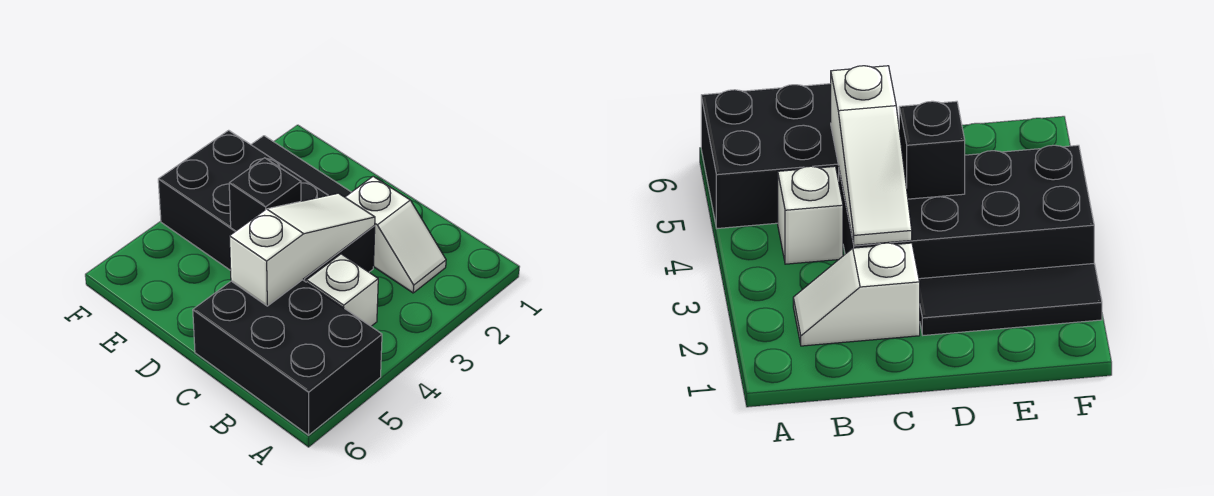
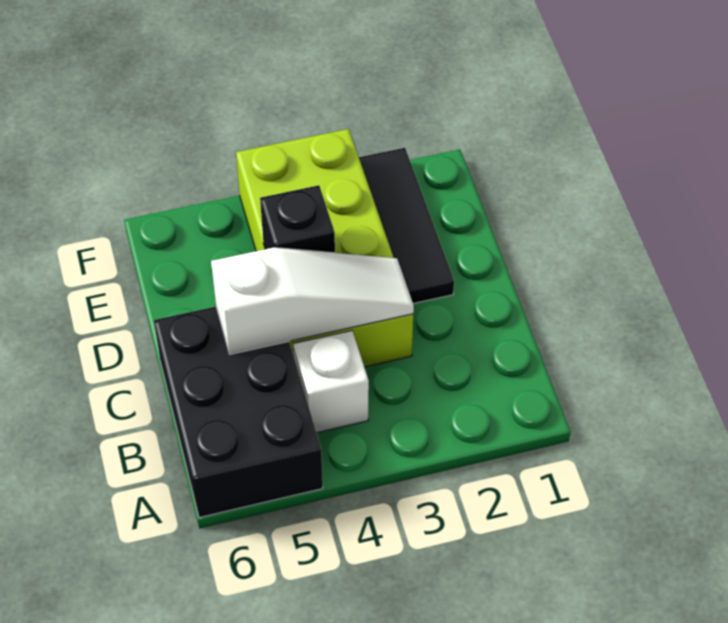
white slope B2:C2 level 1 top C -> none
black brick C3:F4 level 1 -> lime brick C3:F4 level 1

